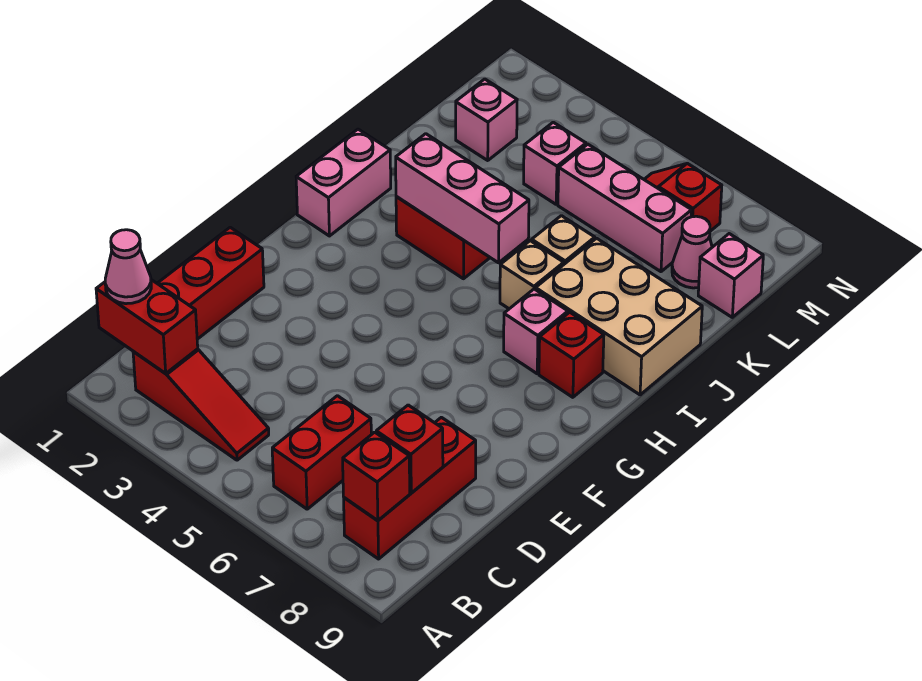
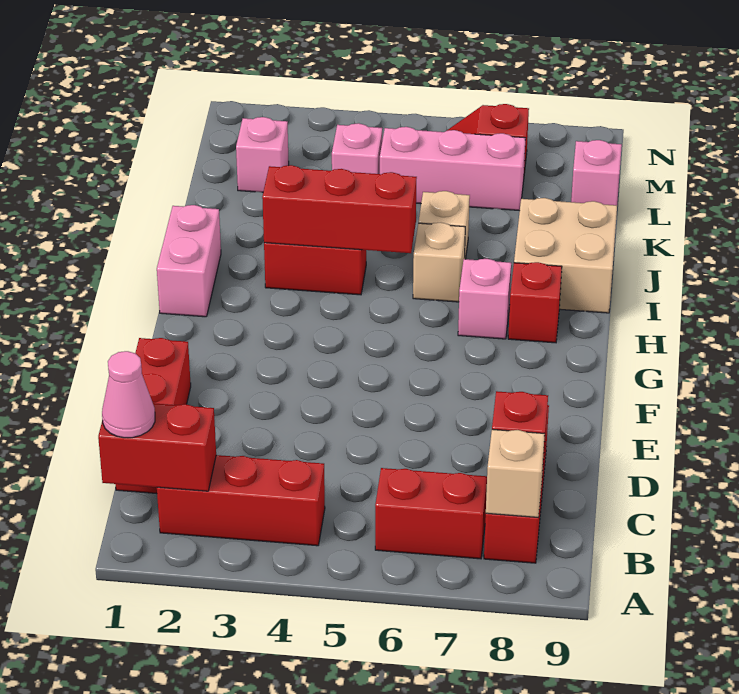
red slope B2:B4 level 1 top 2 -> red brick B2:B4 level 1
red brick B6:C6 level 1 -> red brick B6:B7 level 1
red brick B8 level 2 -> tan brick B8 level 2
pink brick I3:I5 level 2 -> red brick I3:I5 level 2
tan brick I7:J9 level 1 -> tan brick I8:J9 level 1
pink cone L8 level 1 -> none

